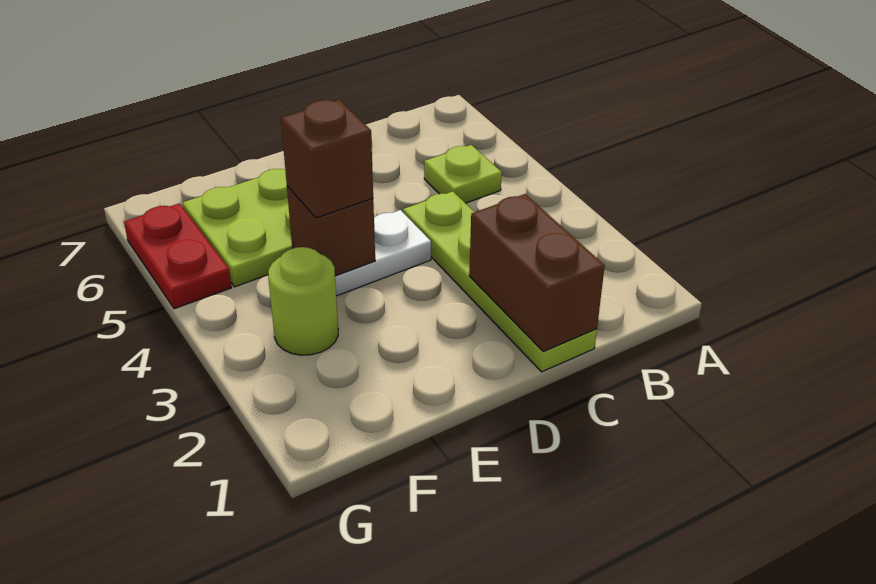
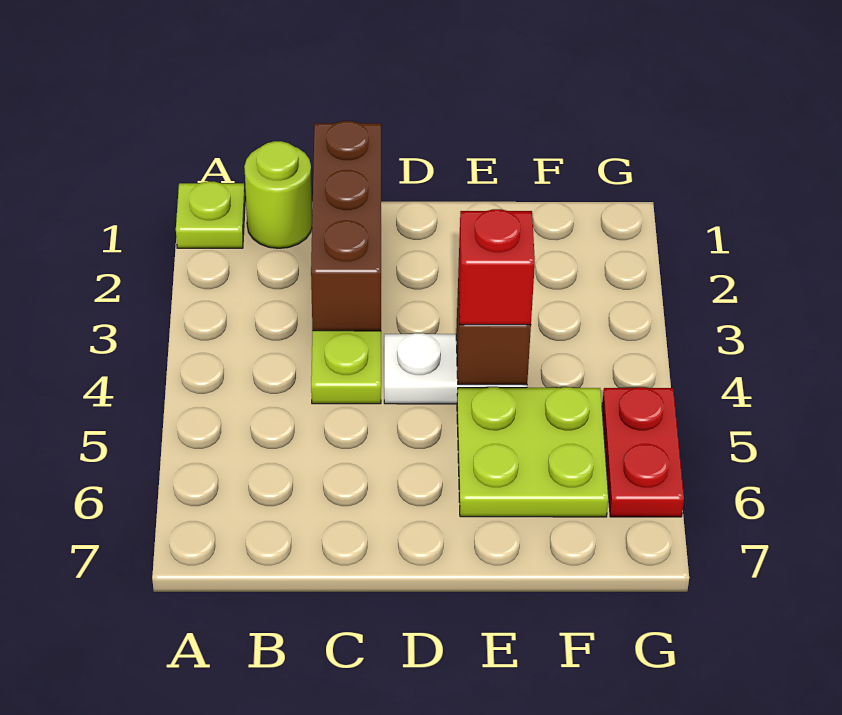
lime plate B5 level 1 -> lime plate A1 level 1
brown brick C1:C2 level 2 -> brown brick C1:C3 level 2
brown brick E4 level 3 -> red brick E4 level 3
lime round brick F3 level 1 -> lime round brick B1 level 1

